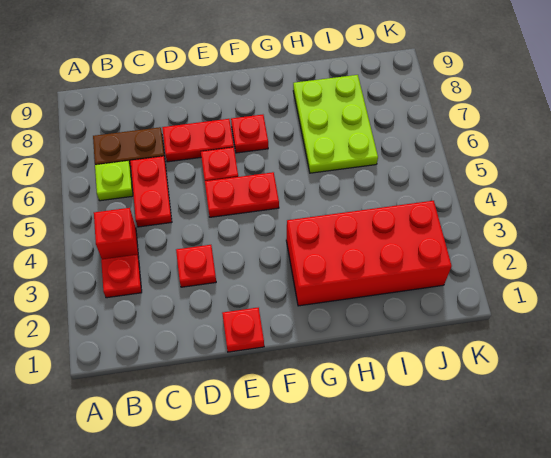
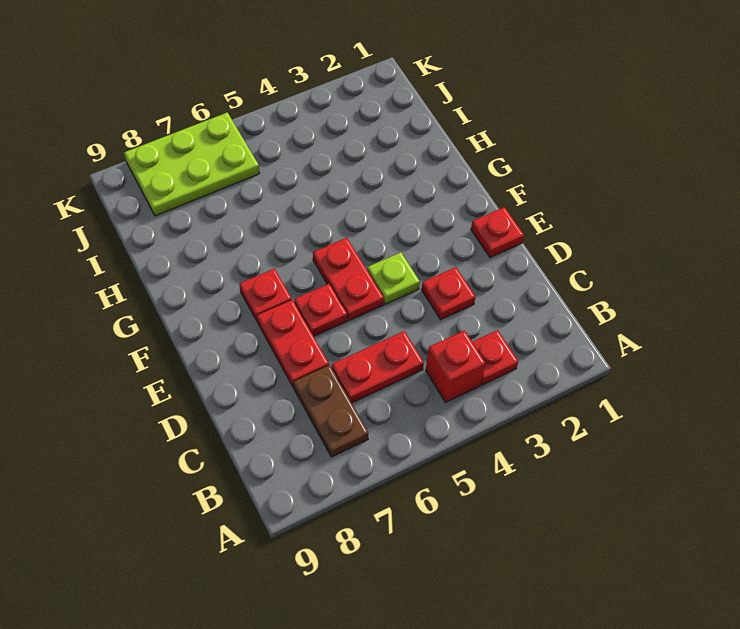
lime plate B6 level 1 -> lime plate E4 level 1
red brick G2:J3 level 1 -> none
lime plate H6:I8 level 1 -> lime plate J6:K8 level 1

